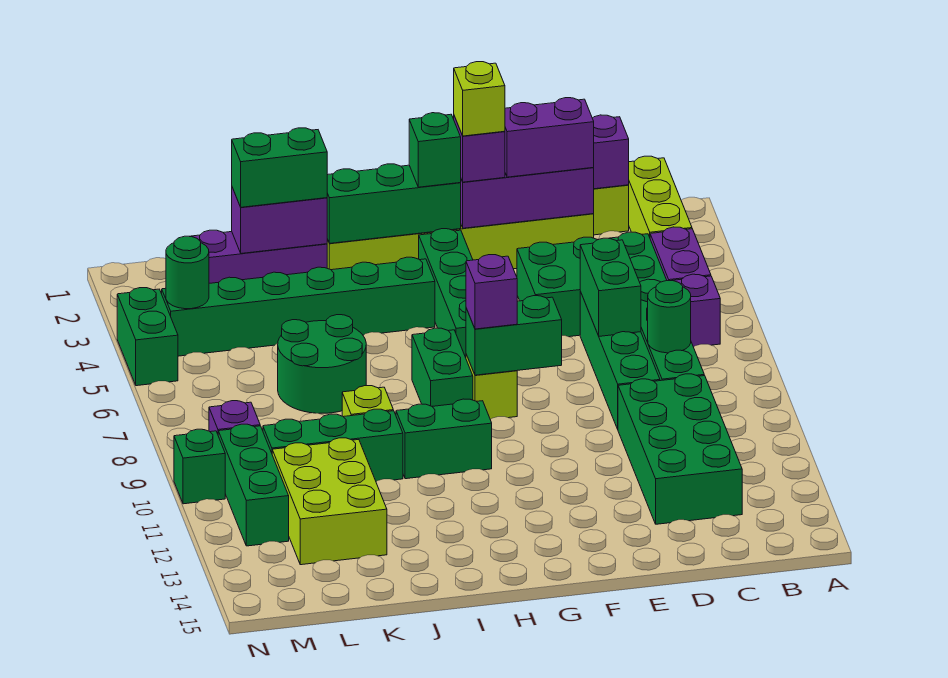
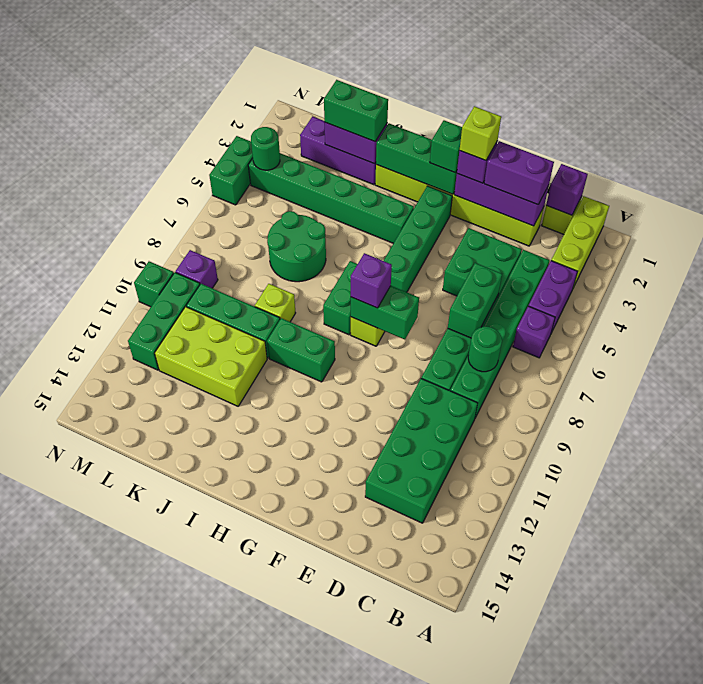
lime brick K11:L13 level 1 -> lime brick J11:L12 level 1

